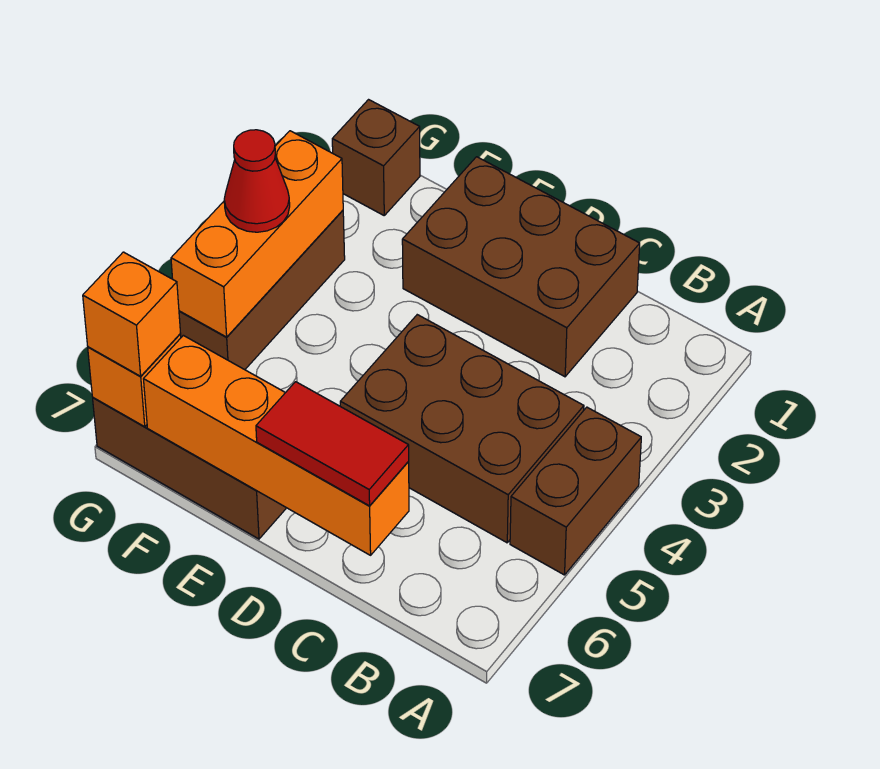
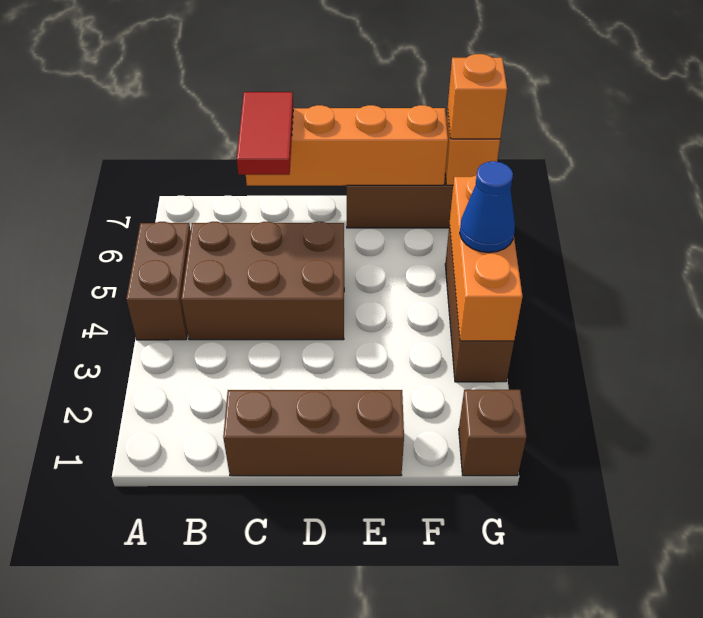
brown brick C1:E2 level 1 -> brown brick C1:E1 level 1
red tile C7:D7 level 3 -> red tile C6:C7 level 3
red cone G4 level 3 -> blue cone G4 level 3

